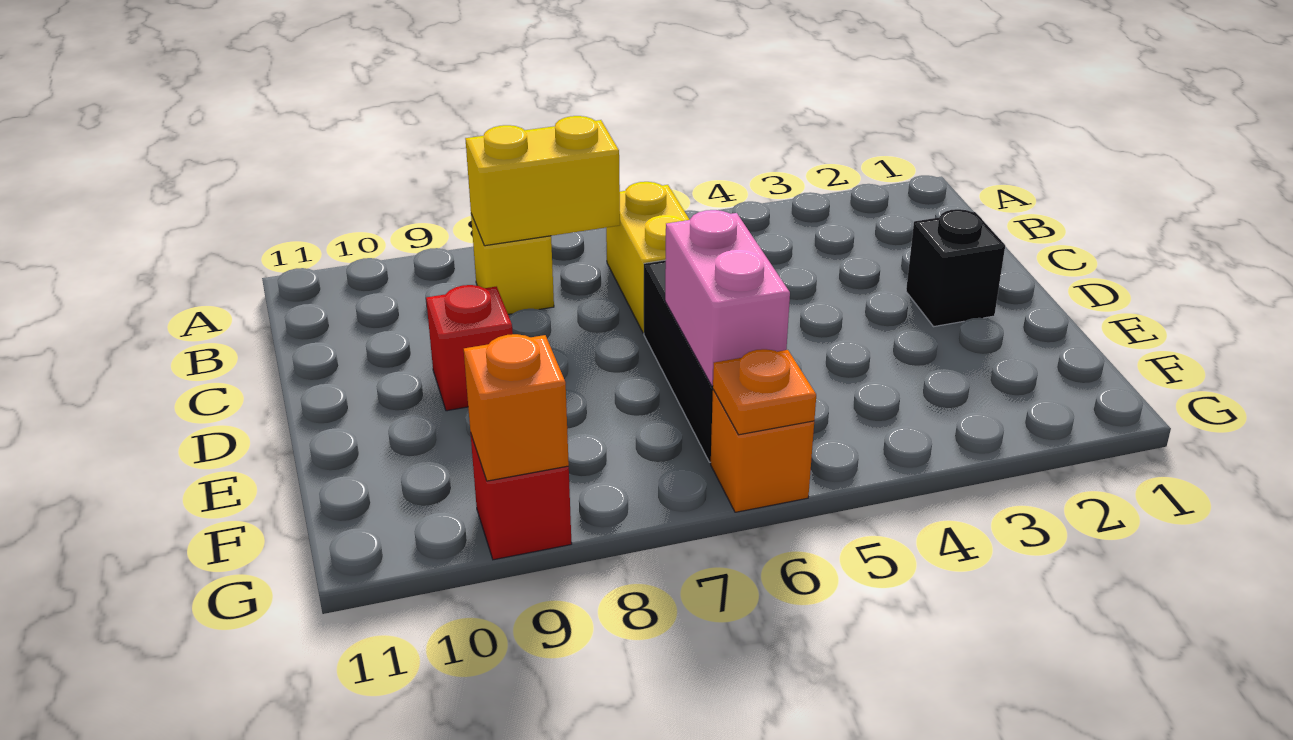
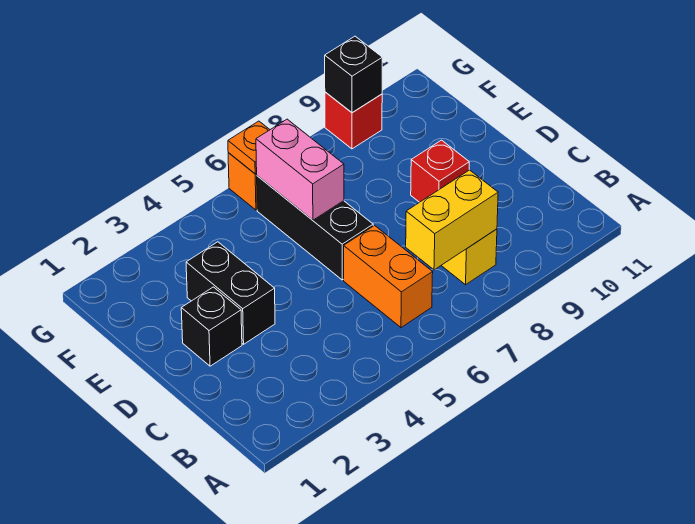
yellow brick B6:C6 level 1 -> orange brick B6:C6 level 1
none -> black brick D3:E3 level 1
orange brick G9 level 2 -> black brick G9 level 2

